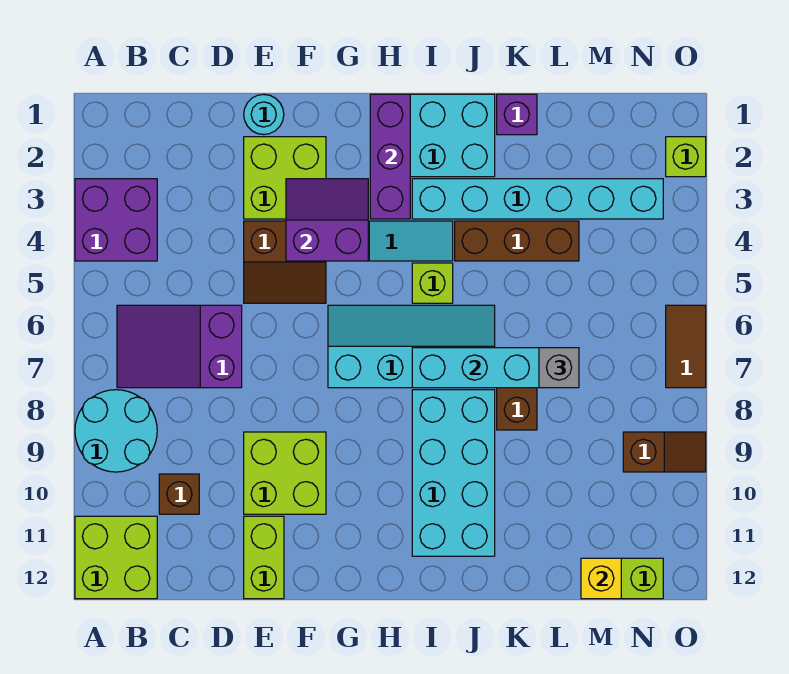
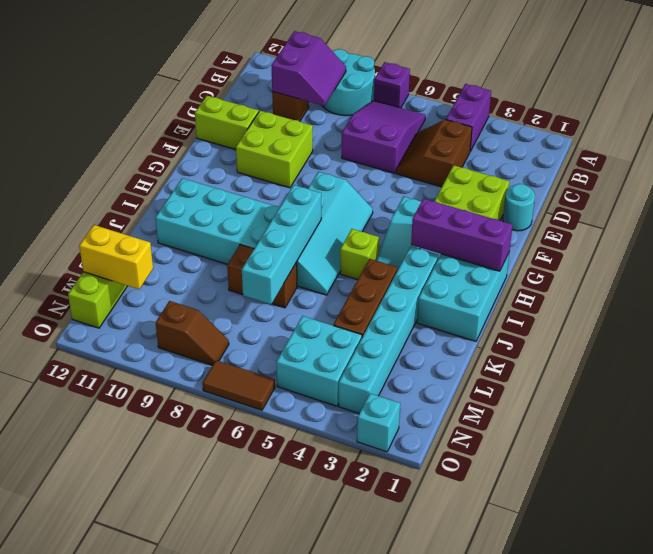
purple brick A3:B4 level 1 -> purple brick A4:B4 level 1
lime brick A11:B12 level 1 -> none
brown slope E4:F5 level 1 top 4 -> brown slope C4:D5 level 1 top 4
purple slope F3:G4 level 2 top 4 -> purple slope B9:C10 level 2 top 10
purple brick K1 level 1 -> purple brick A7 level 1
grey brick L7 level 3 -> none
none -> cyan brick M4:N5 level 1
yellow brick M12 level 2 -> yellow brick M11:M12 level 2
brown slope N9:O9 level 1 top N -> brown slope N8:N9 level 1 top 9
lime brick O2 level 1 -> cyan brick O2 level 1

